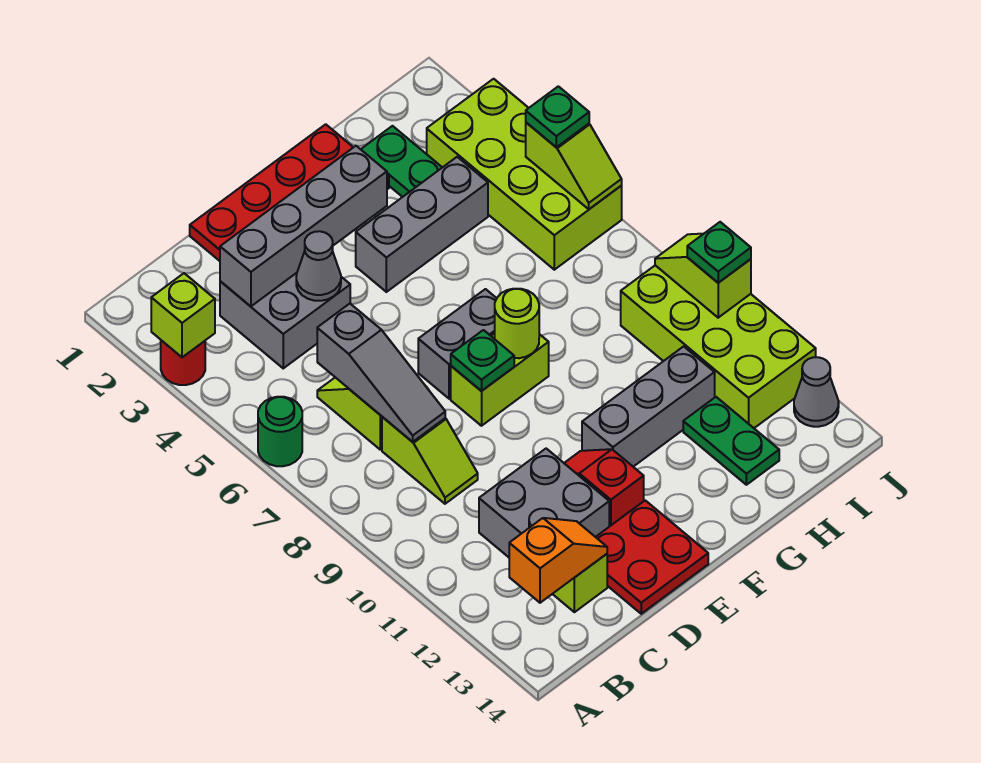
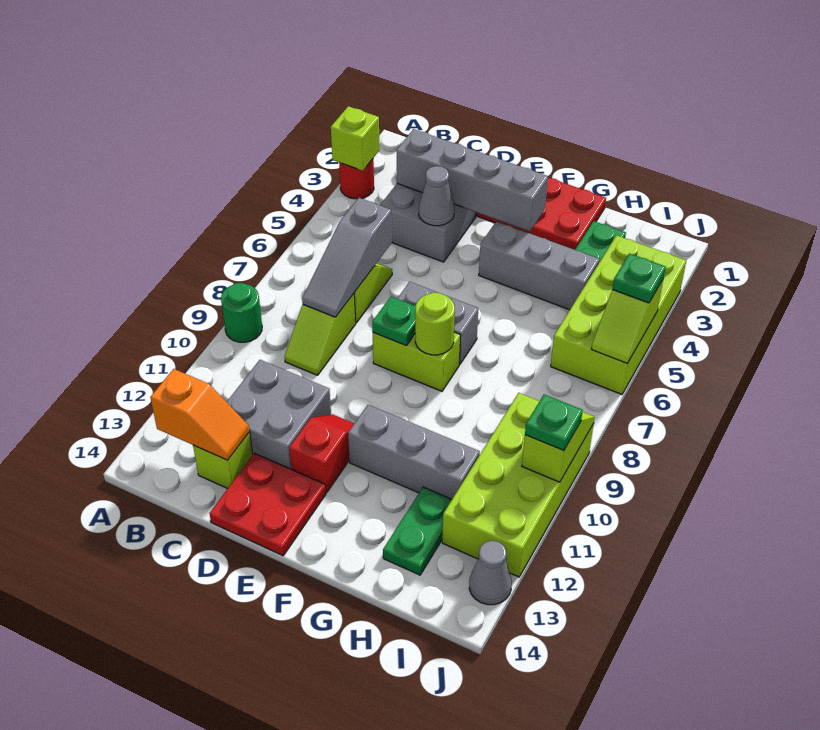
green round brick A6 level 1 -> green round brick A9 level 1

